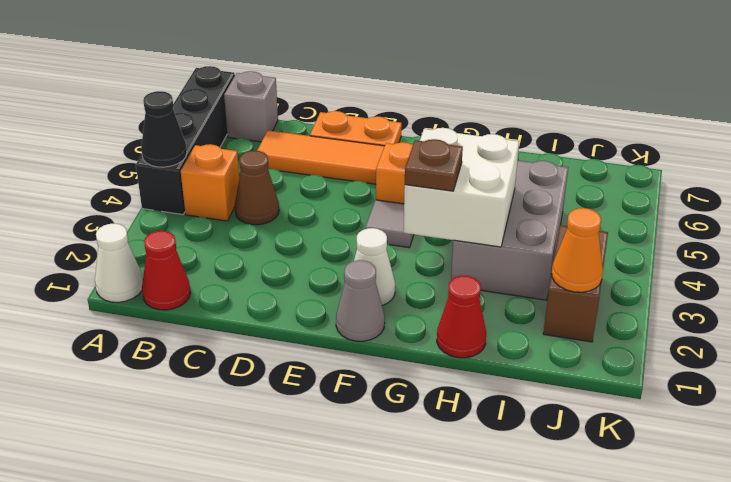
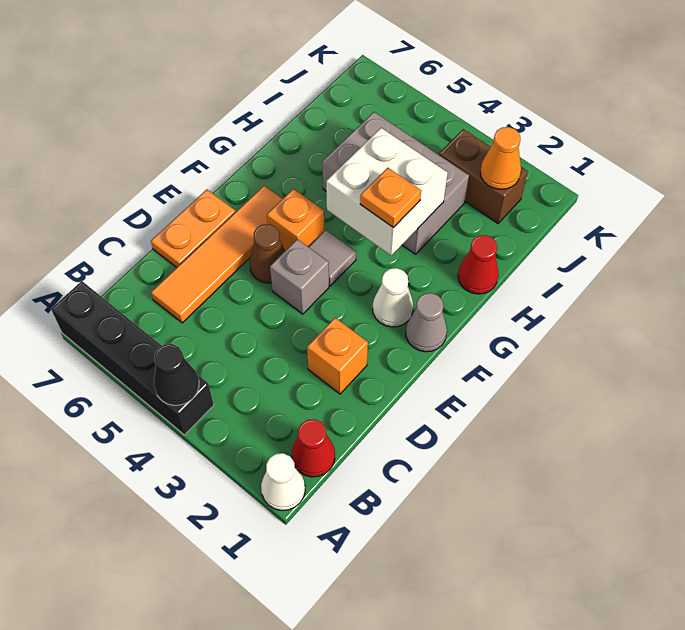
orange brick B4 level 1 -> orange brick D2 level 1
grey brick B7 level 1 -> grey brick E4 level 1
brown cone C4 level 1 -> brown cone E5 level 1
brown plate G3 level 3 -> orange plate G3 level 3

